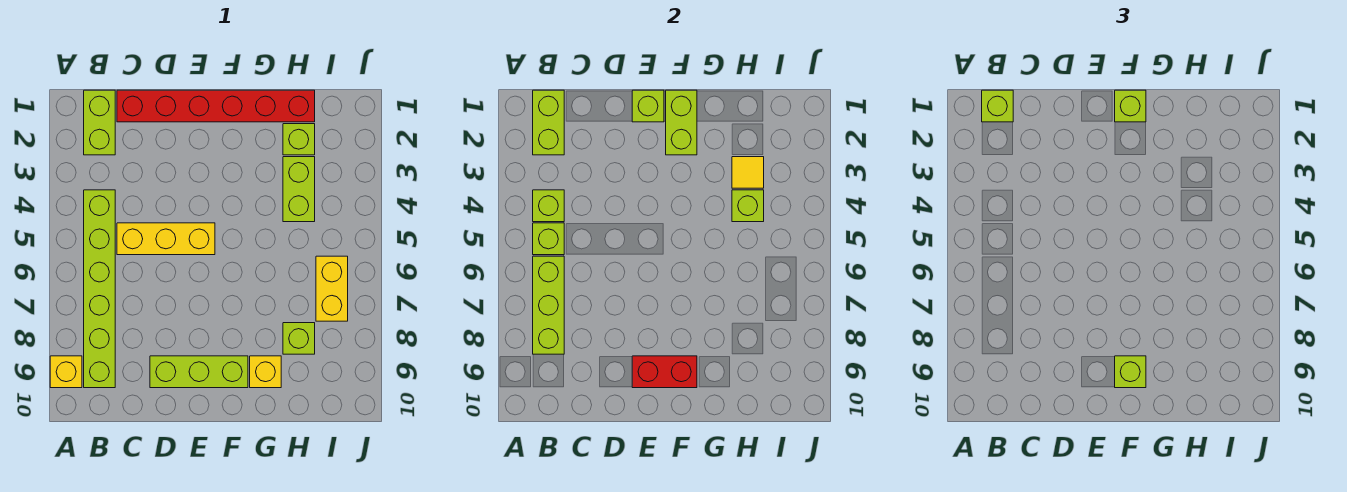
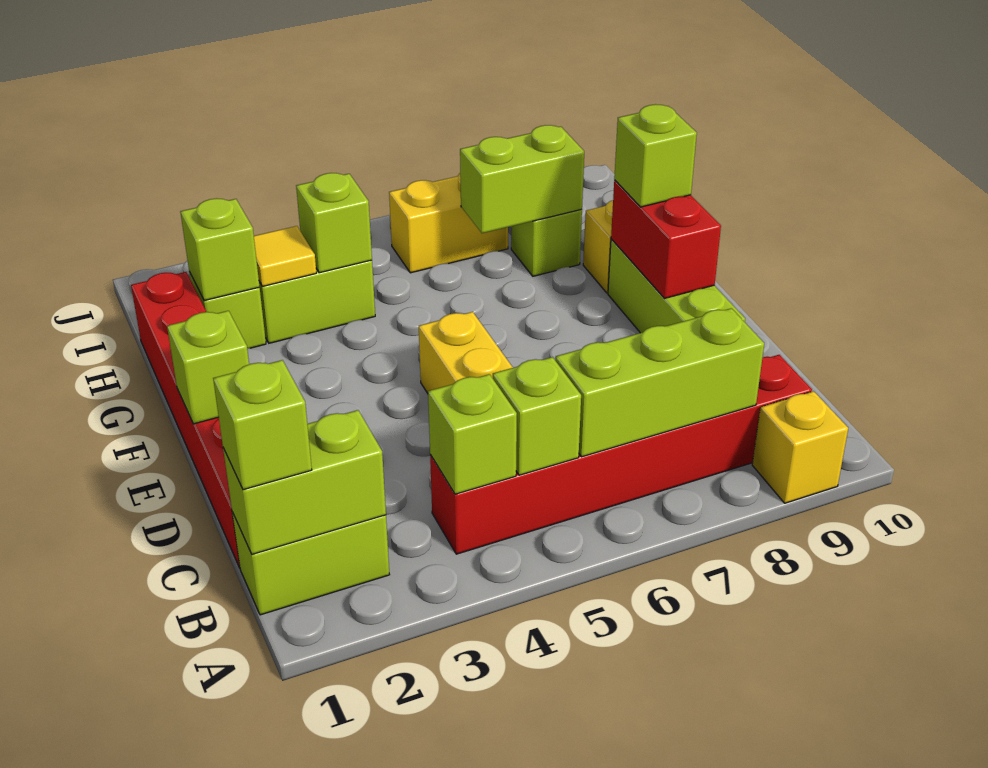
lime brick B4:B9 level 1 -> red brick B4:B9 level 1
lime brick F1:F2 level 2 -> lime brick H7:H8 level 2
lime brick F1 level 3 -> lime brick H2 level 2

